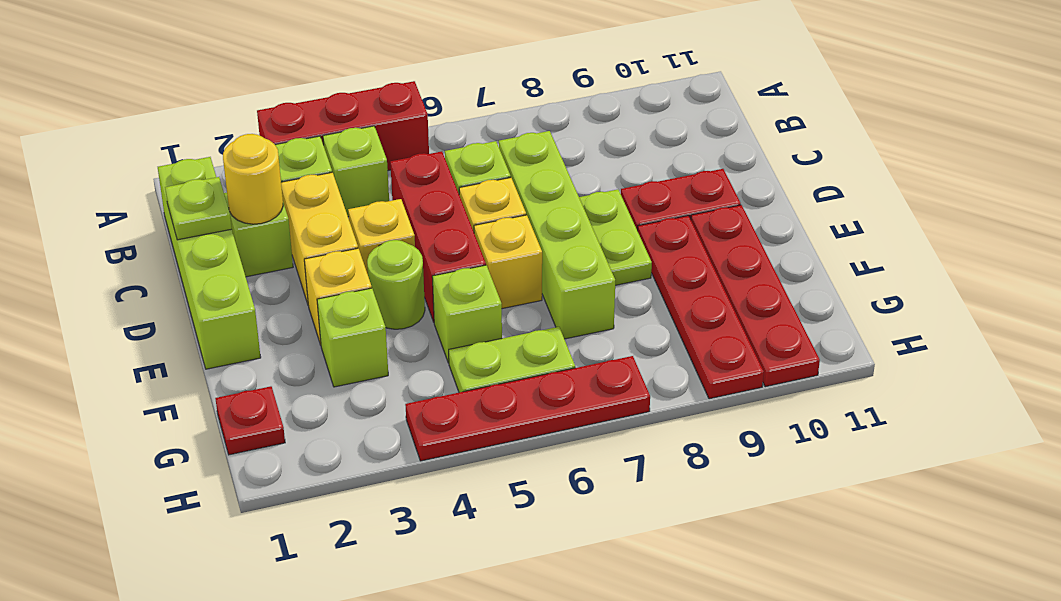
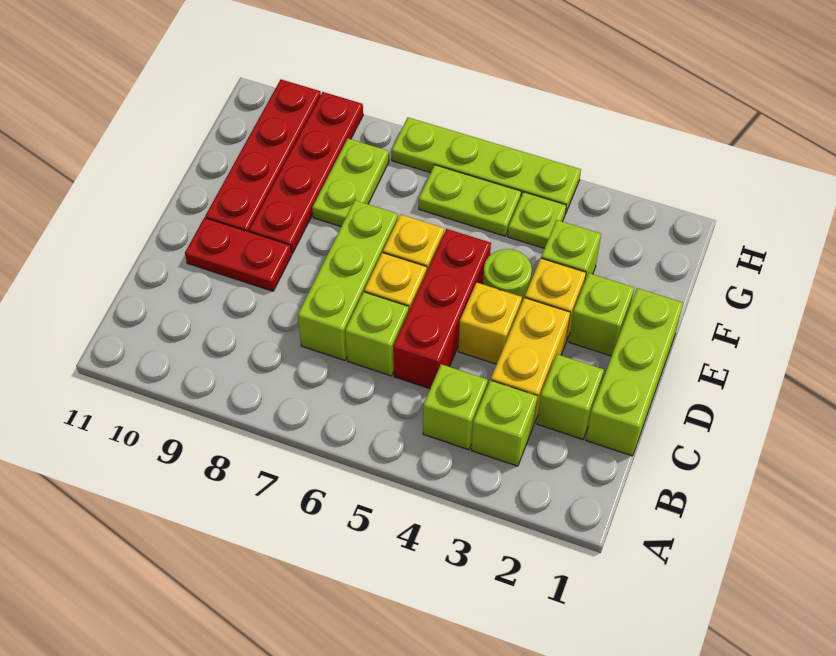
red brick A3:A5 level 1 -> none
lime brick B1:E1 level 1 -> lime brick C1:E1 level 1
lime plate C1 level 2 -> lime plate G4 level 1
yellow round brick C2 level 2 -> none
lime brick C7:F7 level 1 -> lime brick C7:E7 level 1
lime plate D8:E8 level 1 -> lime plate F8:G8 level 1
lime brick F5 level 1 -> lime brick E2 level 1
red plate G1 level 1 -> none
red plate H4:H7 level 1 -> lime plate H4:H7 level 1

